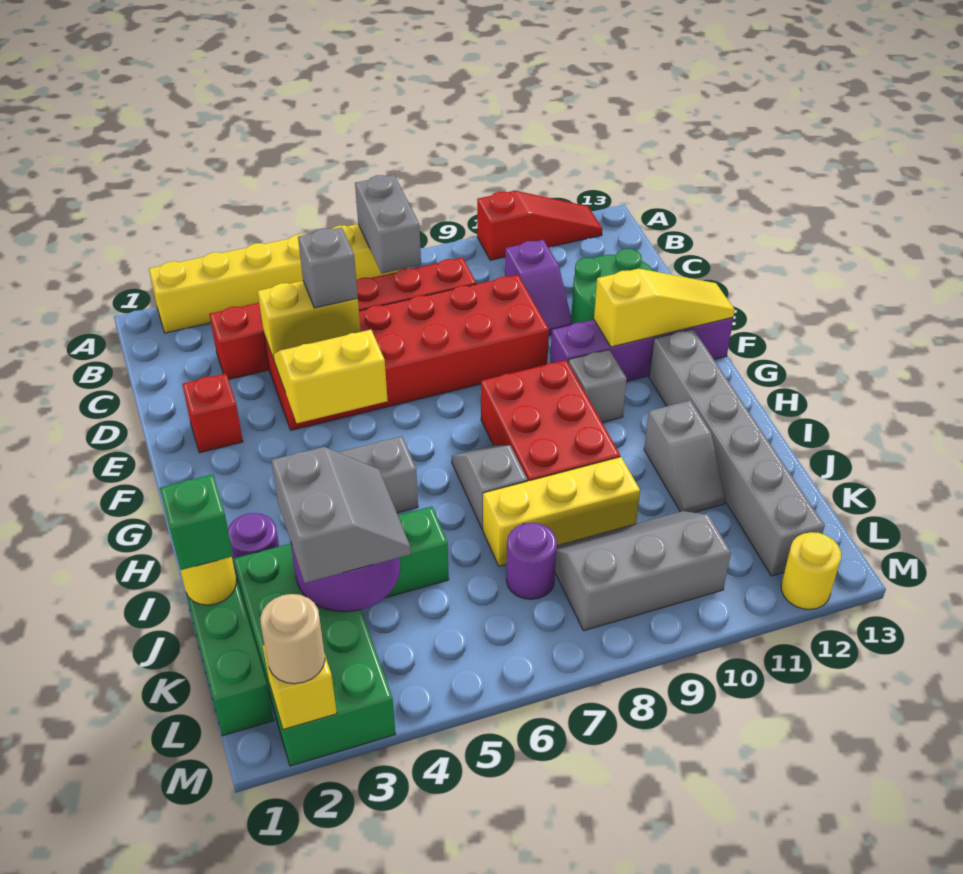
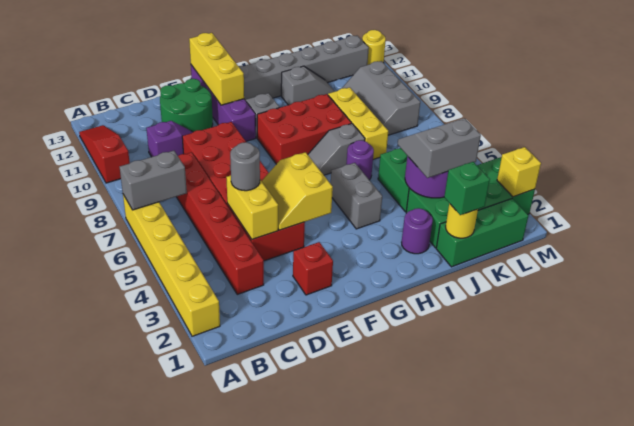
grey brick D5 level 3 -> grey round brick D5 level 3
yellow slope F11:F13 level 2 top 11 -> yellow brick F11:F13 level 2
purple round brick K7 level 1 -> purple round brick I6 level 1
tan round brick M2 level 3 -> none

